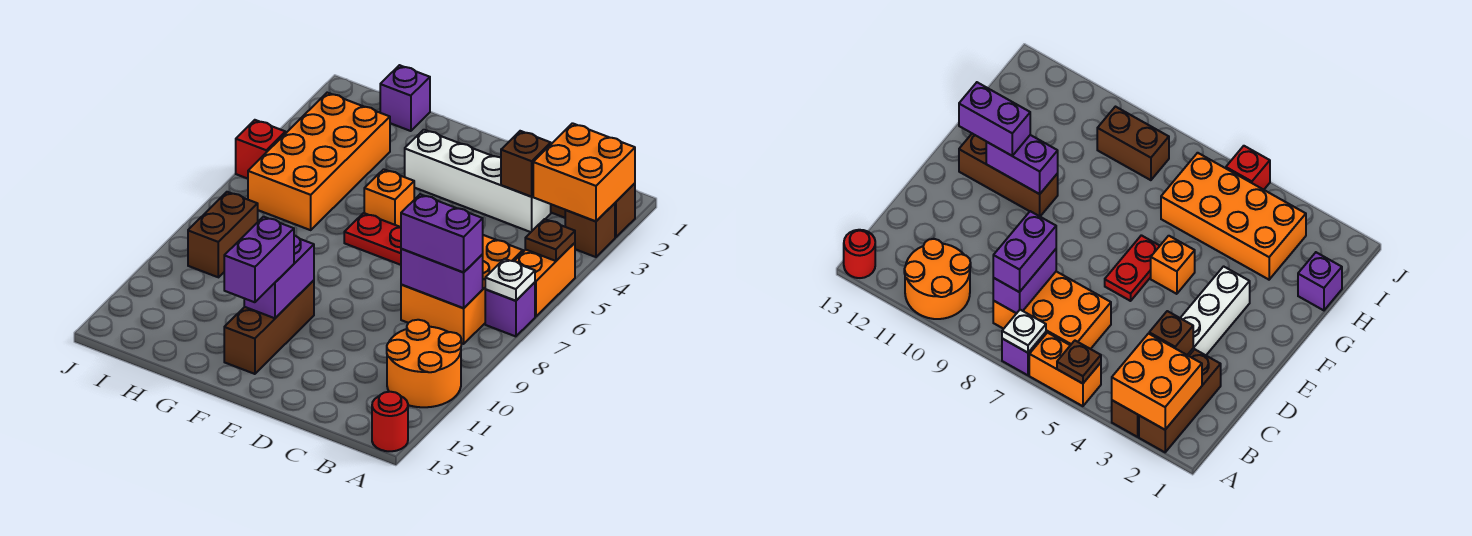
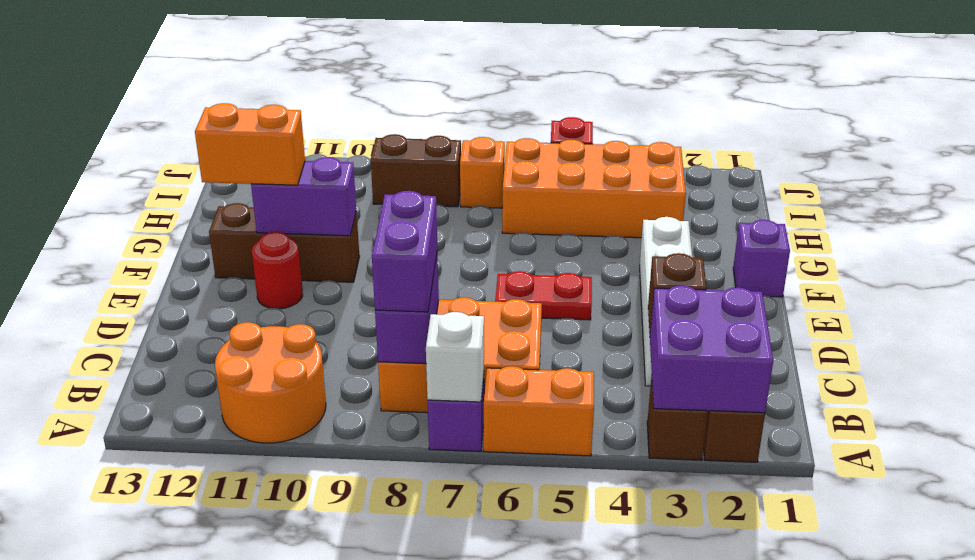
orange brick A2:B3 level 2 -> purple brick A2:B3 level 2
brown plate A5 level 2 -> none
white plate A7 level 2 -> white brick A7 level 2
red round brick A13 level 1 -> red round brick E11 level 1
red plate E6:F6 level 1 -> red plate E5:E6 level 1
orange brick F5 level 1 -> orange brick I7 level 1
purple brick F11:F12 level 3 -> orange brick F11:F12 level 3
purple brick H1 level 1 -> purple brick F1 level 1

